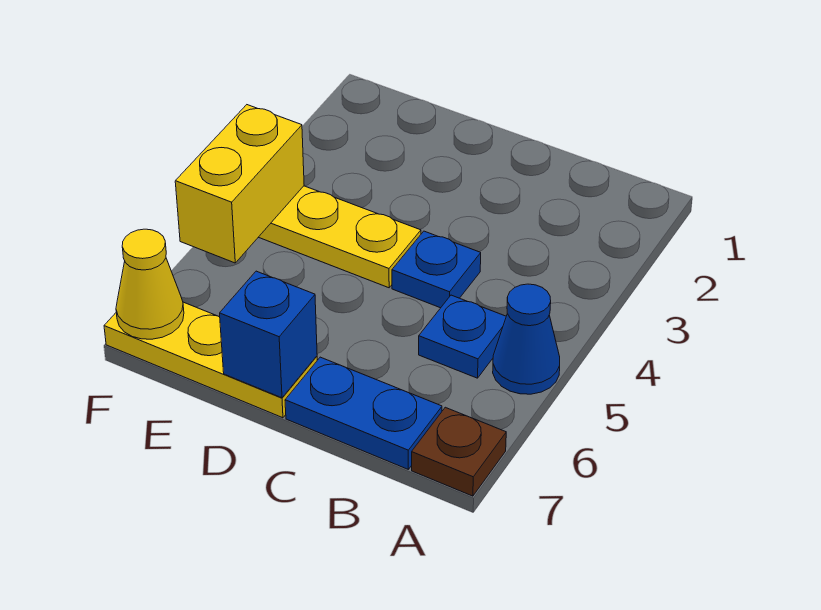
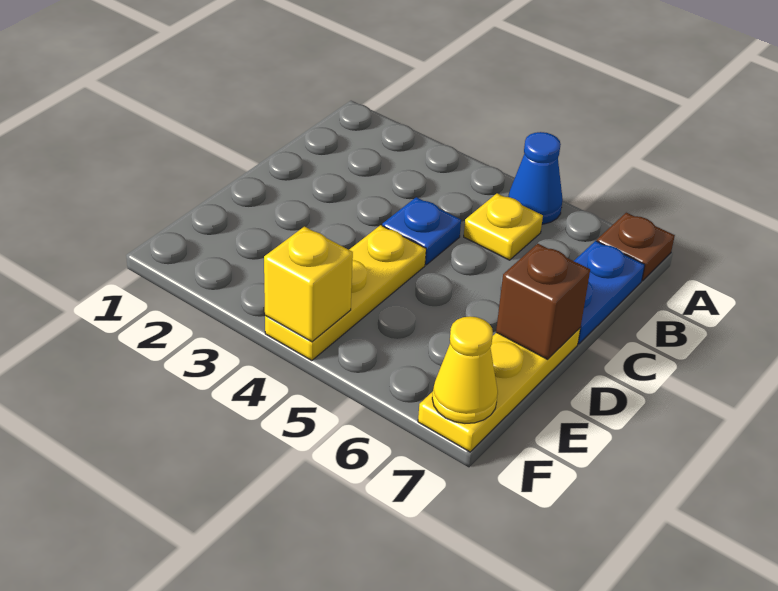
blue plate B5 level 1 -> yellow plate B5 level 1
blue brick D7 level 2 -> brown brick D7 level 2
yellow brick F4:F5 level 2 -> yellow brick F4 level 2

